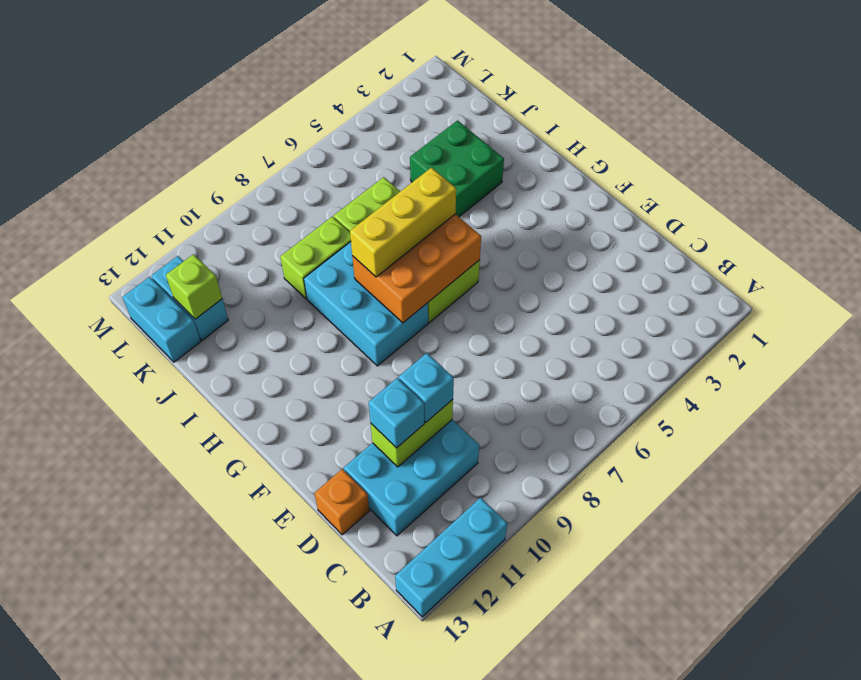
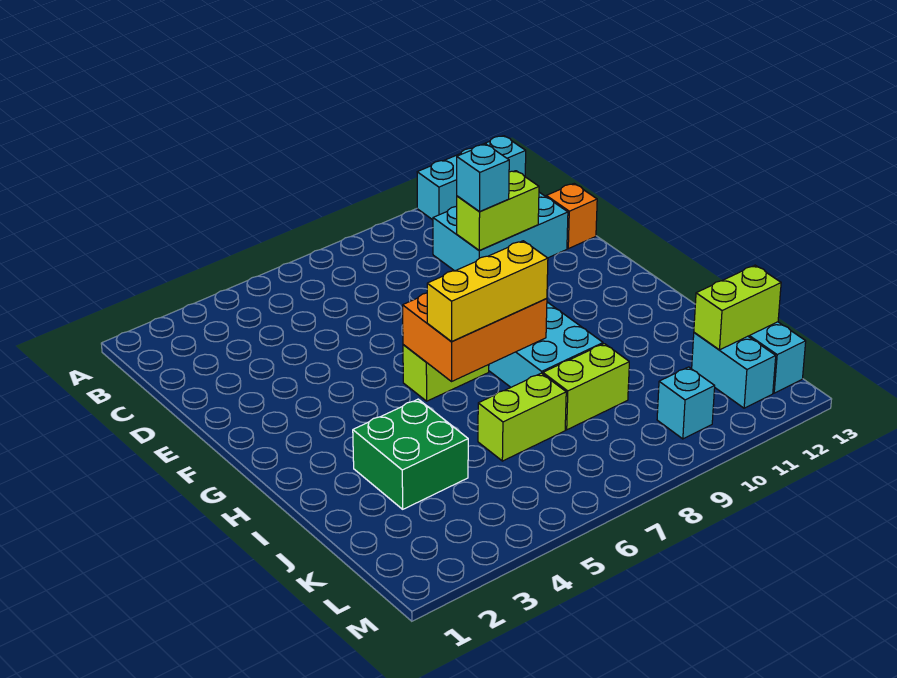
cyan brick D11 level 3 -> cyan brick L10 level 1
lime brick K12 level 2 -> lime brick K12:K13 level 2

